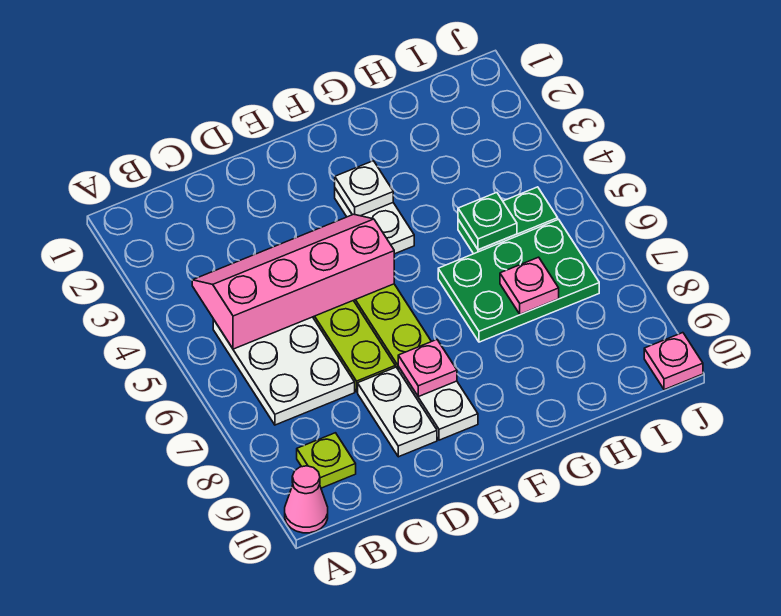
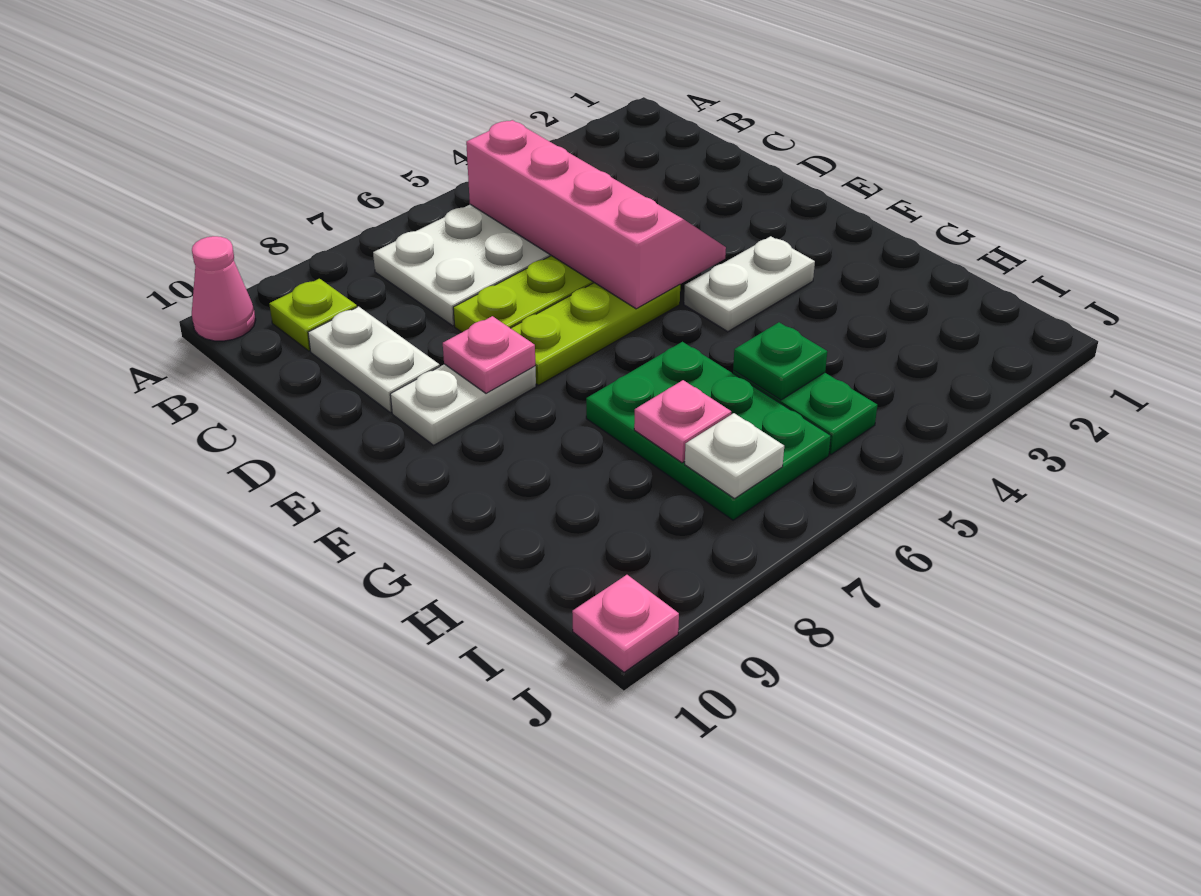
white plate D8:D9 level 1 -> white plate C9:D9 level 1
white plate F3 level 2 -> white plate I7 level 2

